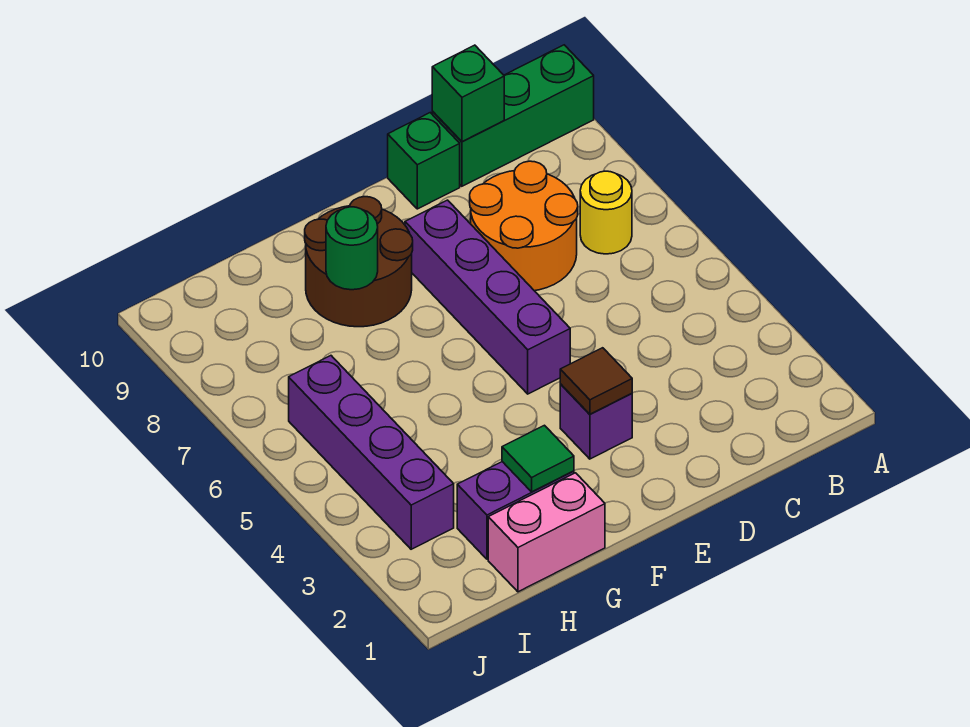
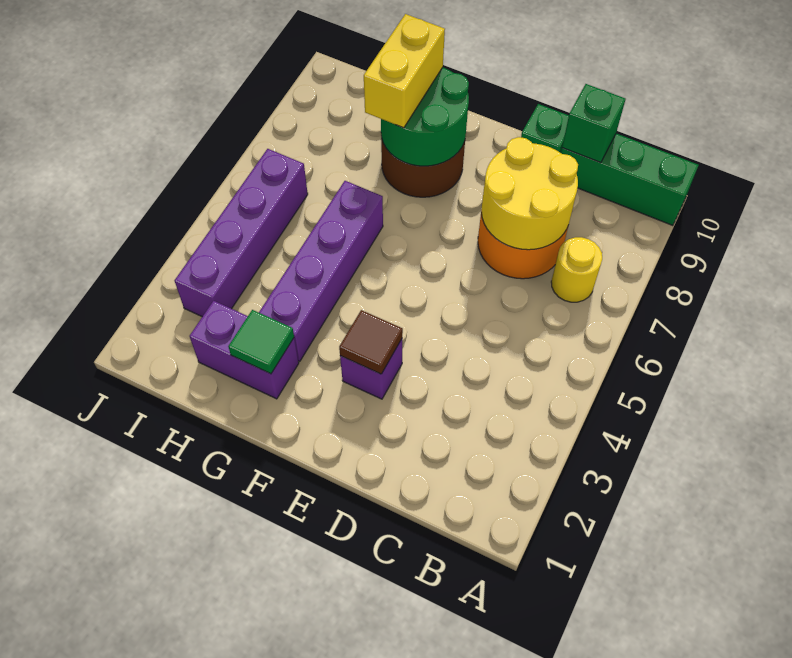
none -> yellow round brick C7:D8 level 2
purple brick E5:E8 level 1 -> purple brick G3:G6 level 1
pink brick G1:H1 level 1 -> none
green round brick G8 level 2 -> green round brick F8:G9 level 2
none -> yellow brick G8:G9 level 3

